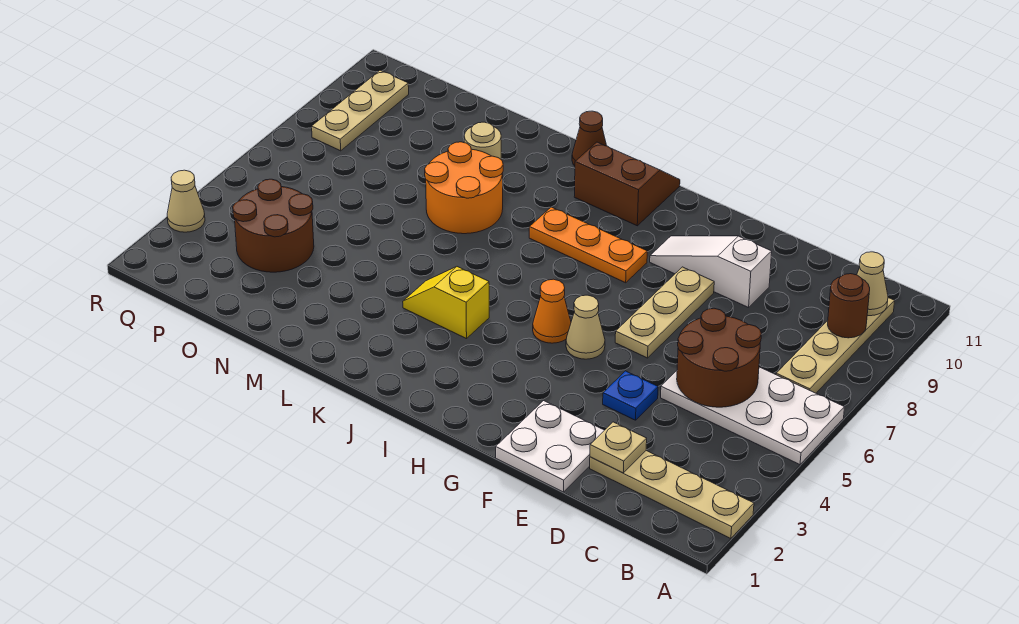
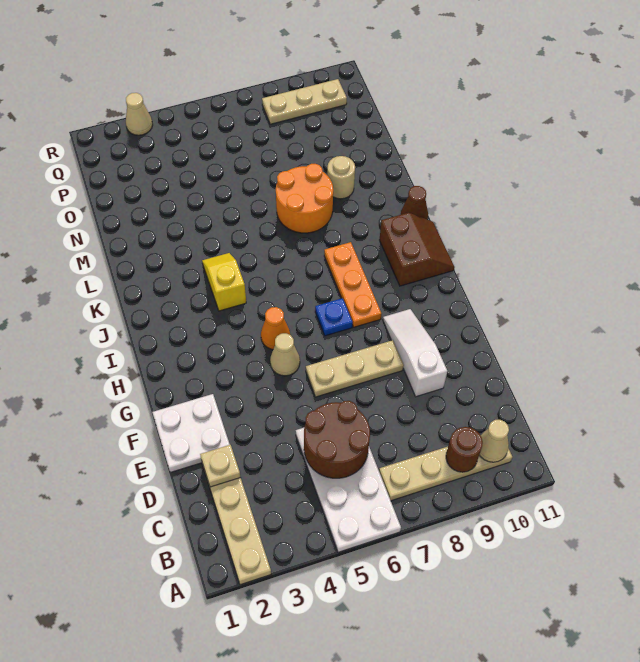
blue plate E4 level 1 -> blue plate H7 level 1
brown round brick O3:P4 level 1 -> none

